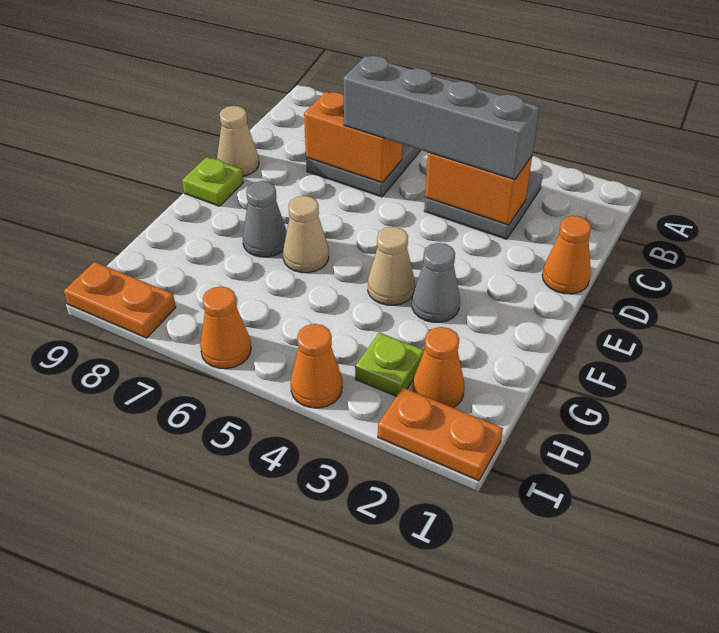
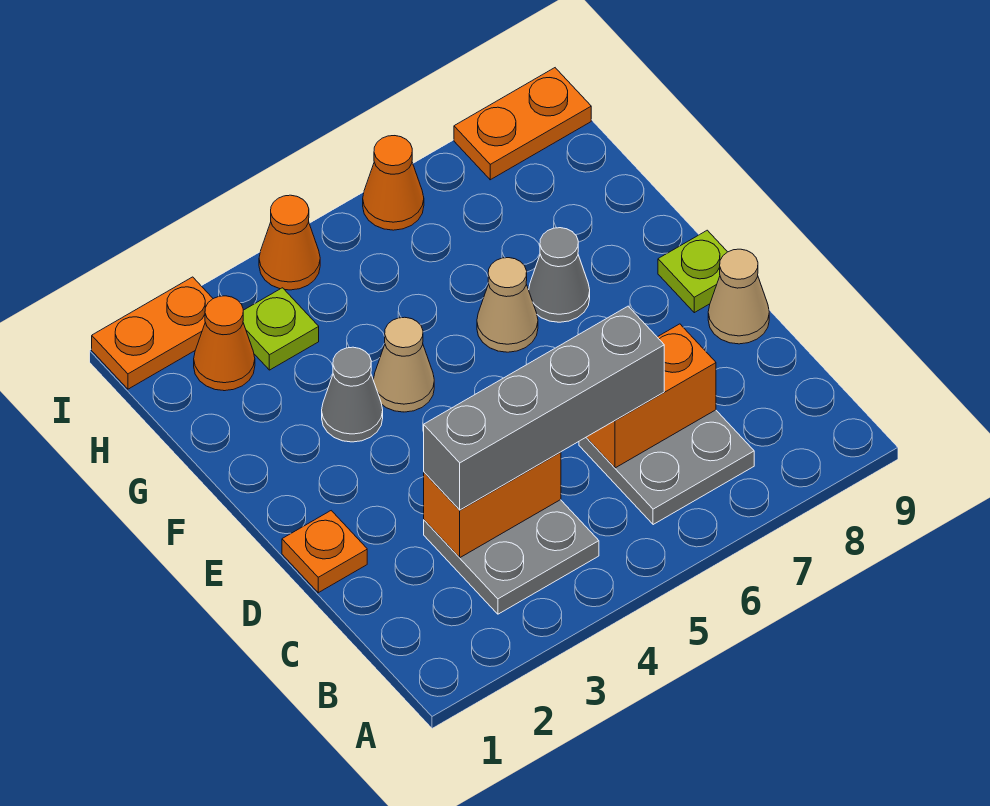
orange cone D1 level 1 -> orange plate D1 level 1

